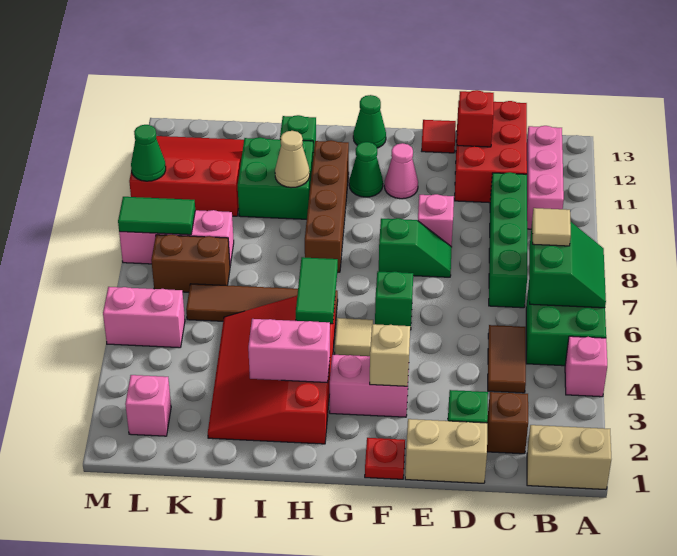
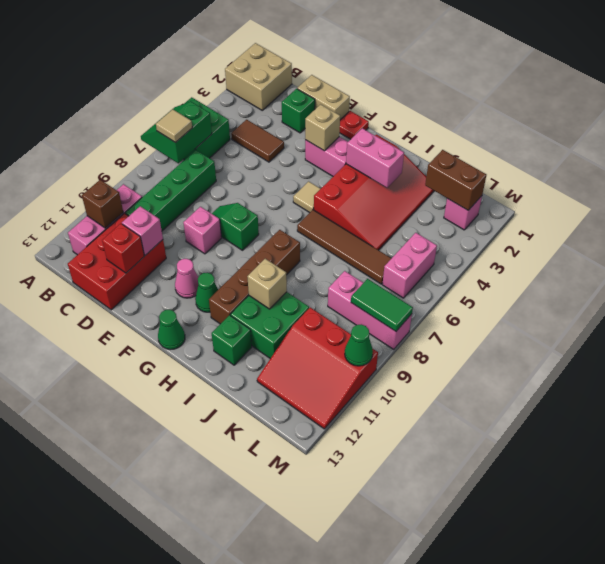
tan brick A1:B1 level 1 -> tan brick A1:B2 level 1
pink brick A4 level 1 -> pink brick D11 level 2
brown brick C2 level 1 -> brown brick B11 level 2
brown tile C4:C5 level 1 -> brown tile C4:D4 level 1
red tile E13 level 1 -> none
green brick F6 level 1 -> none
green tile H5:H6 level 2 -> none
tan cone I10 level 2 -> tan brick I10 level 2
brown brick K7:L7 level 1 -> brown brick K2:L2 level 2
pink brick L5:M5 level 1 -> pink brick L5:L6 level 1

